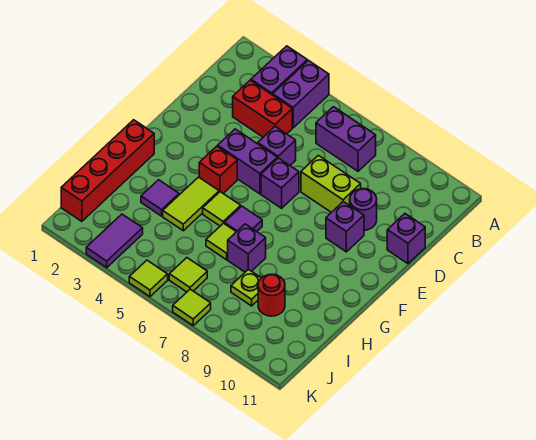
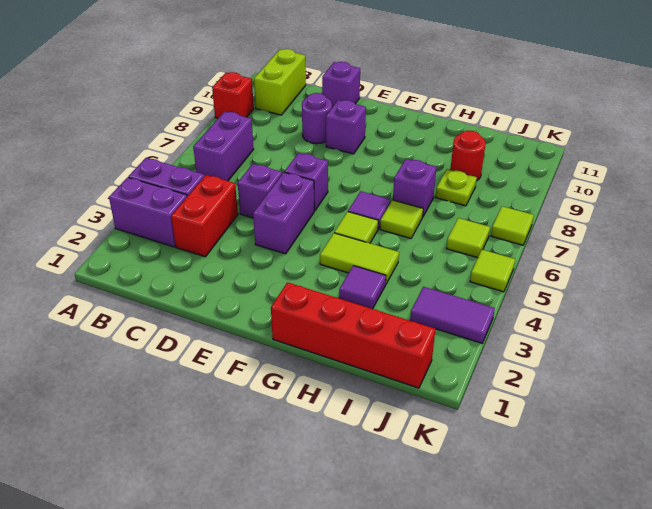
lime brick D7:D8 level 1 -> lime brick B10:B11 level 1
red brick F4 level 1 -> red brick A9 level 1

